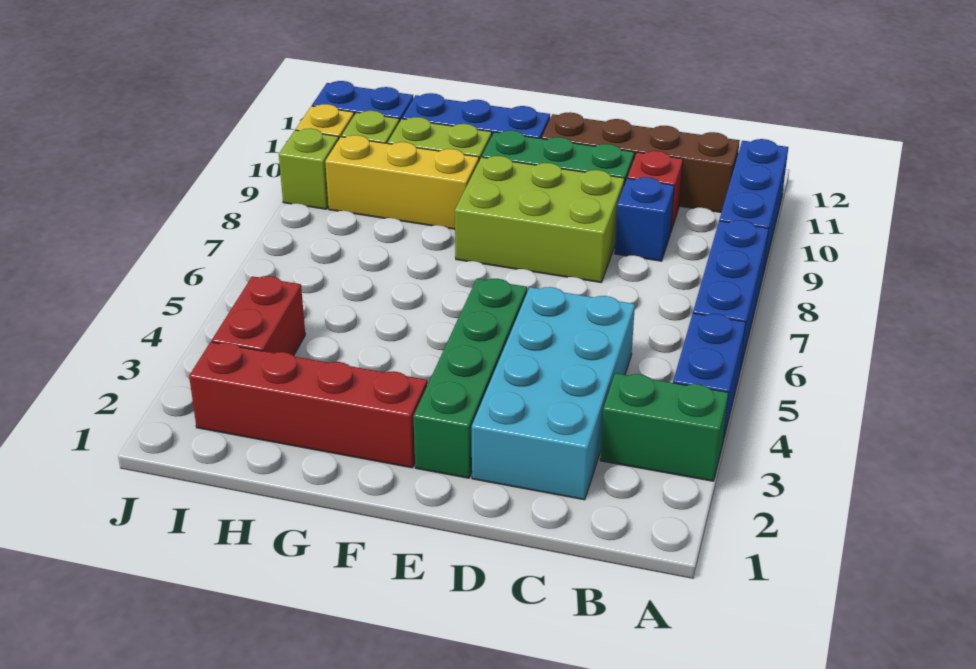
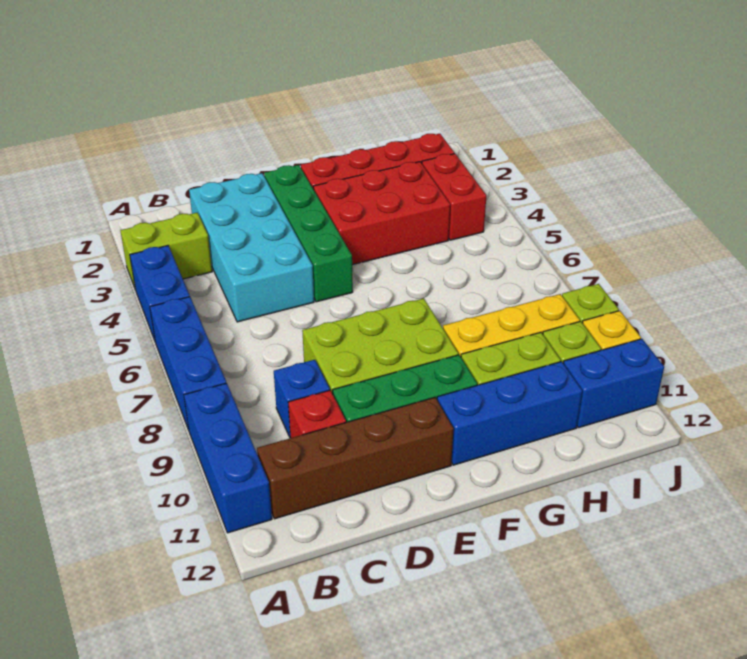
green brick A3:B3 level 1 -> lime brick A3:B3 level 1
none -> red brick F3:H4 level 1

